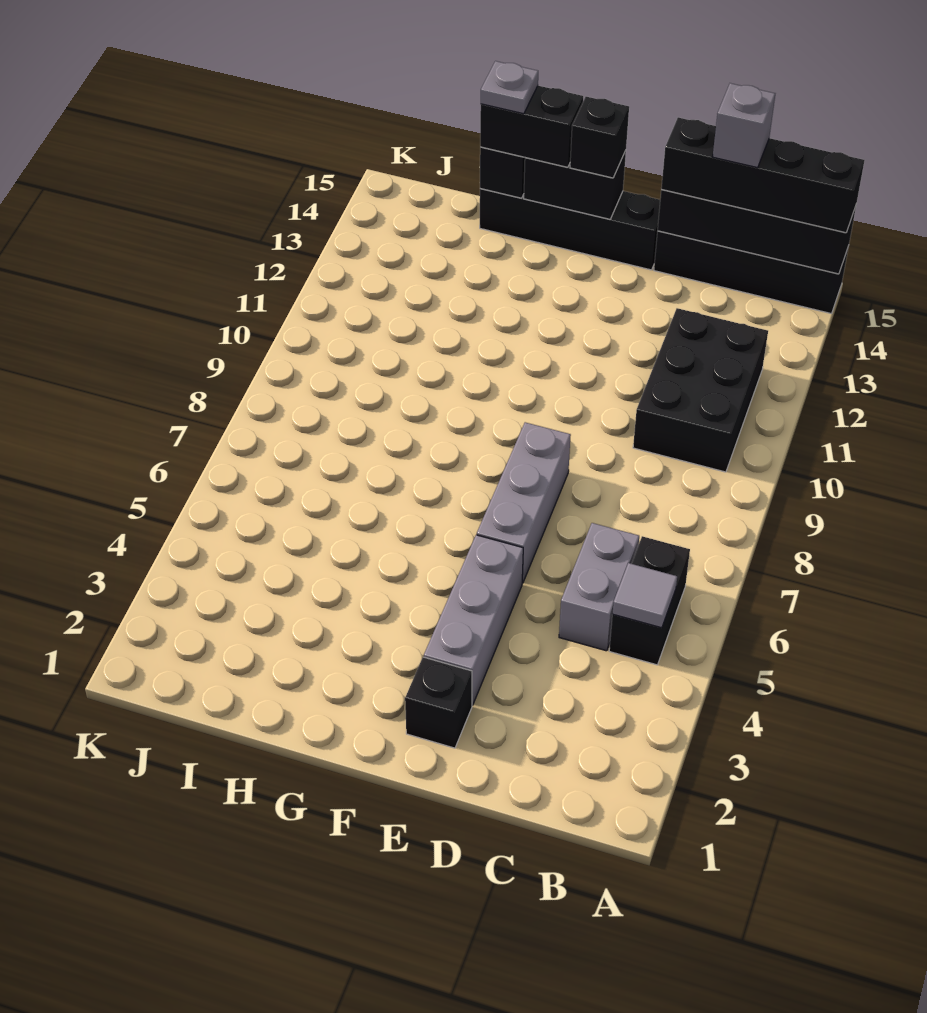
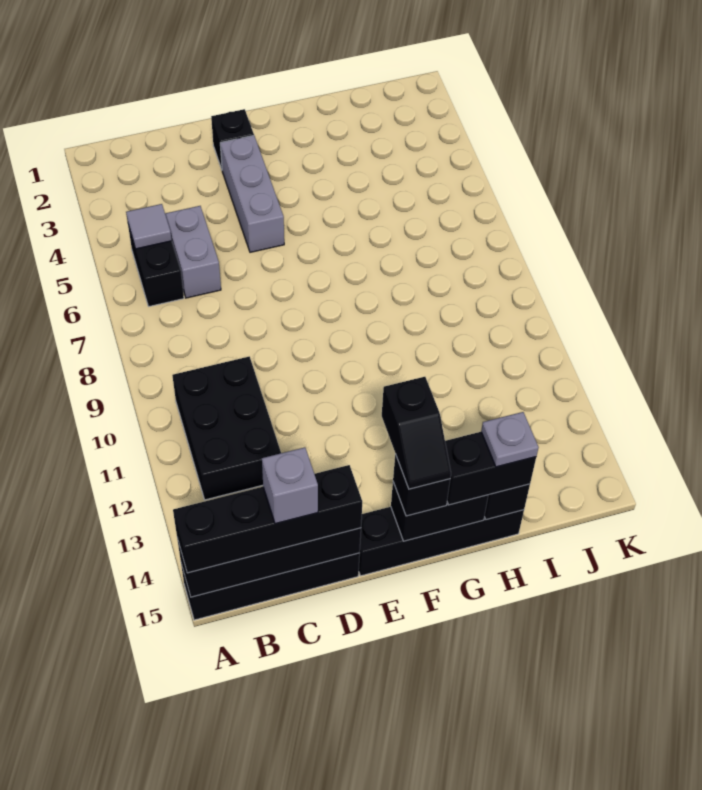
grey brick E6:E8 level 1 -> none
none -> black slope F14:F15 level 4 top 14

